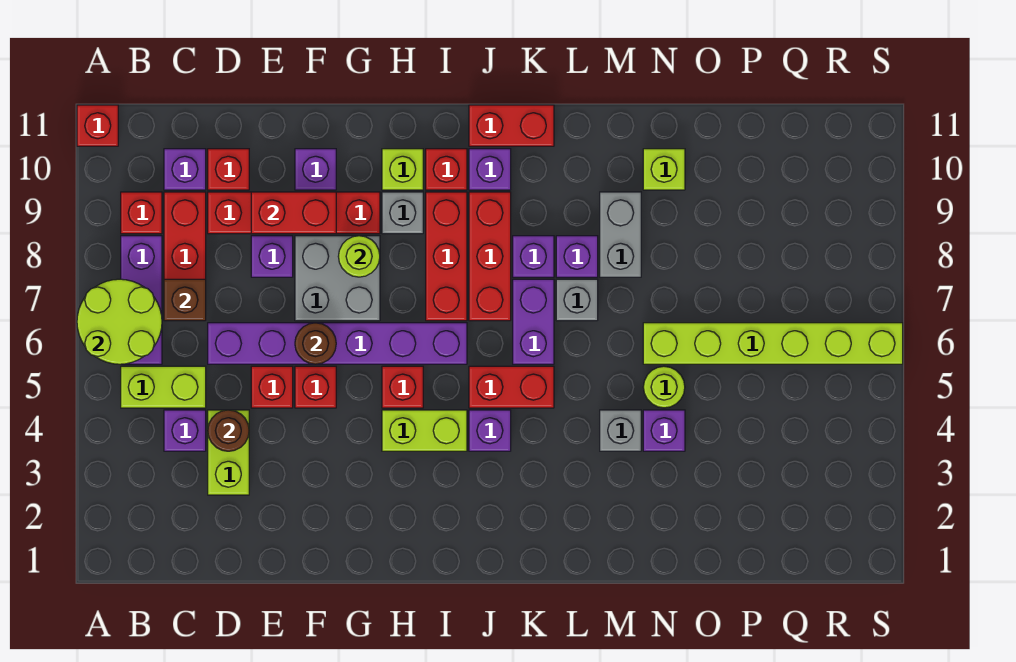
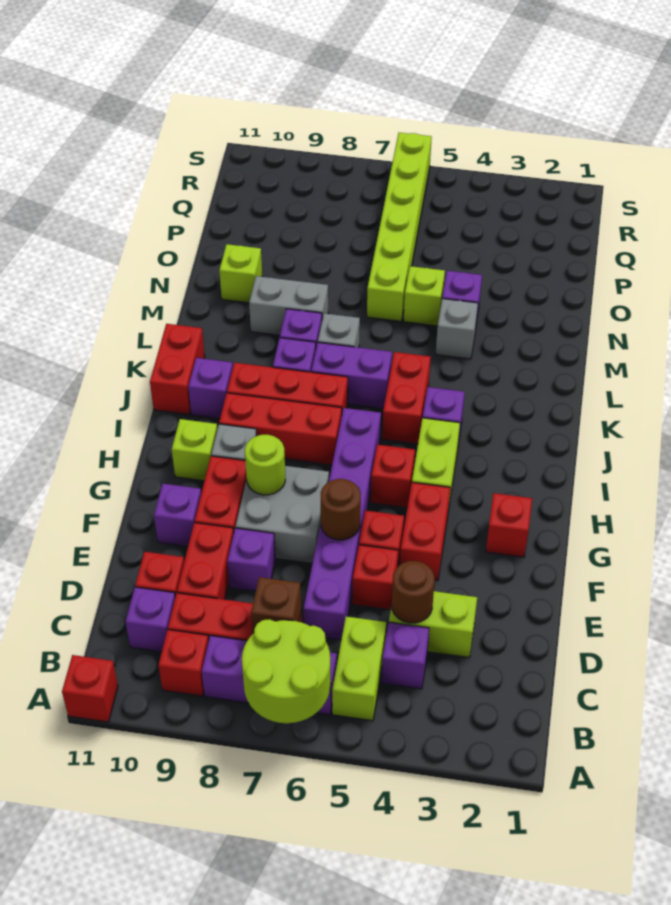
red brick E9:F9 level 2 -> red brick F4:G4 level 1
red brick I10 level 1 -> red brick G2 level 1
lime round brick N5 level 1 -> lime brick N5 level 1

